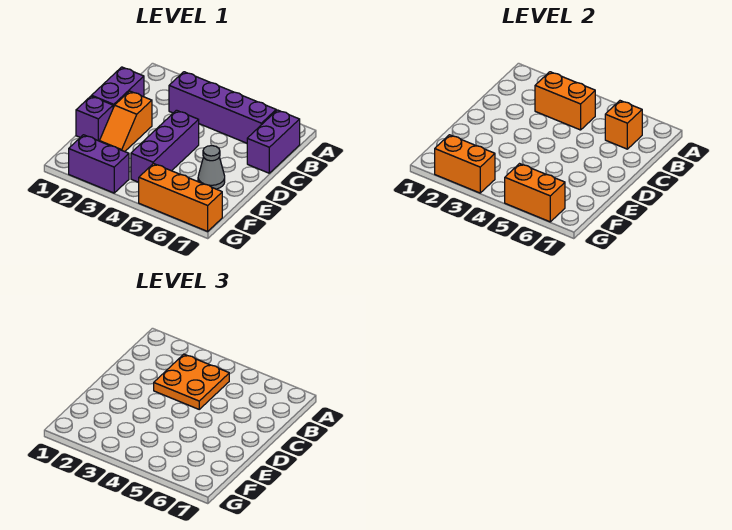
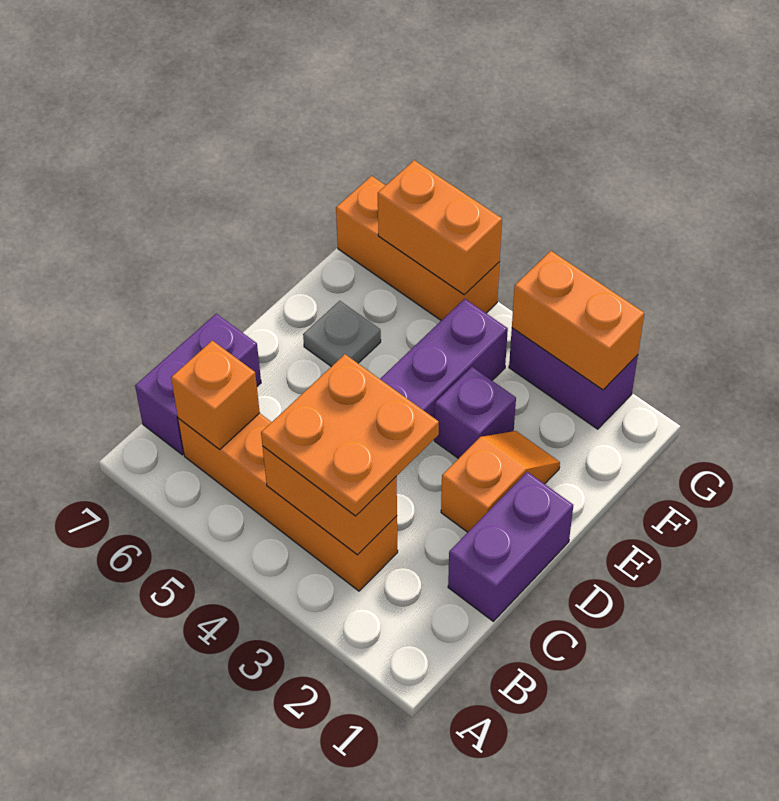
purple brick B3:B6 level 1 -> orange brick B3:B6 level 1
purple brick E1 level 1 -> purple brick E3 level 1
grey cone E6 level 1 -> grey plate E6 level 1

